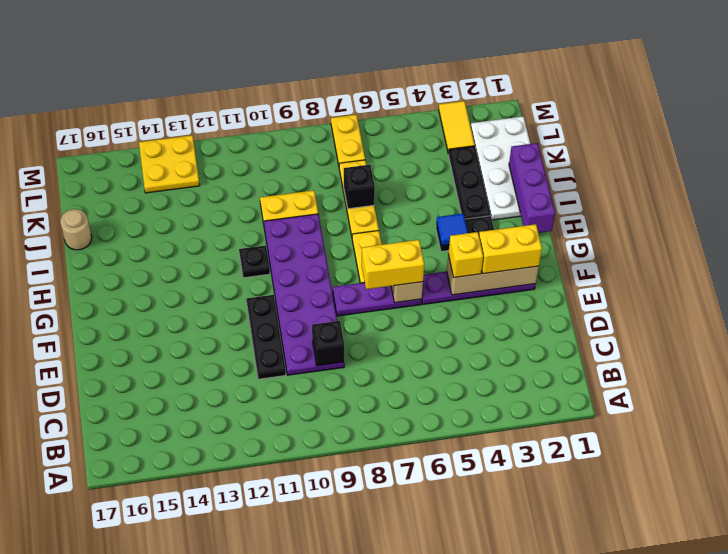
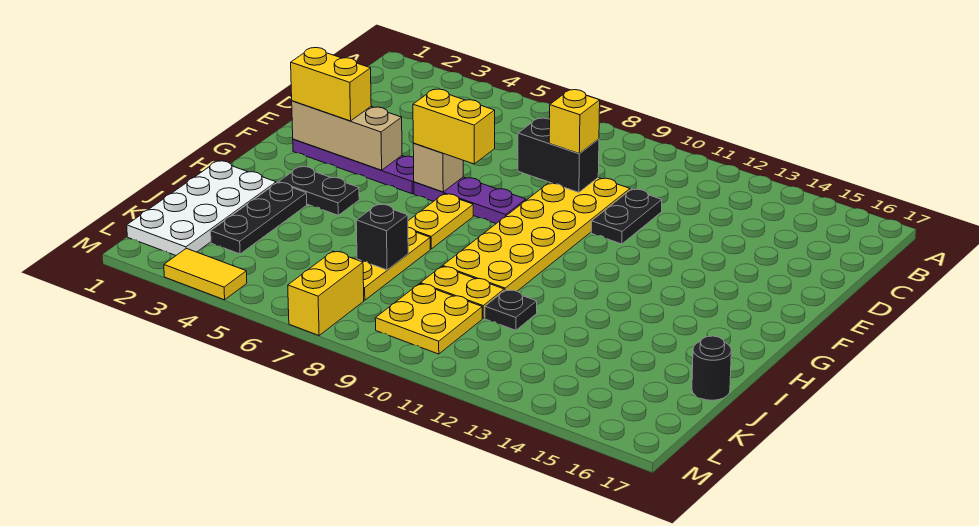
purple plate D9:I10 level 1 -> yellow plate D9:I10 level 1
black brick D9 level 2 -> black brick D8:D9 level 2
black plate D11:F11 level 1 -> black plate D11:E11 level 1
yellow brick F4 level 3 -> yellow brick D9 level 3
purple brick H1:J1 level 2 -> none
blue tile H4 level 2 -> none
black plate H11 level 1 -> black plate J11 level 1
tan round brick J17 level 1 -> black round brick J17 level 1
yellow tile L3:M3 level 1 -> yellow tile M3:M4 level 1
yellow plate L7:M7 level 1 -> yellow brick L7:M7 level 1
yellow plate L13:M14 level 1 -> yellow plate K9:L10 level 1

